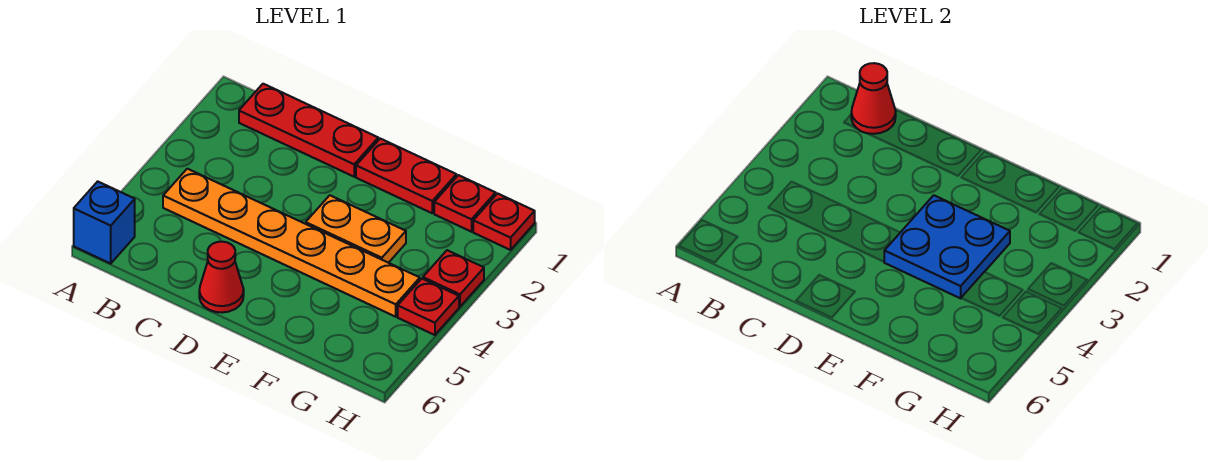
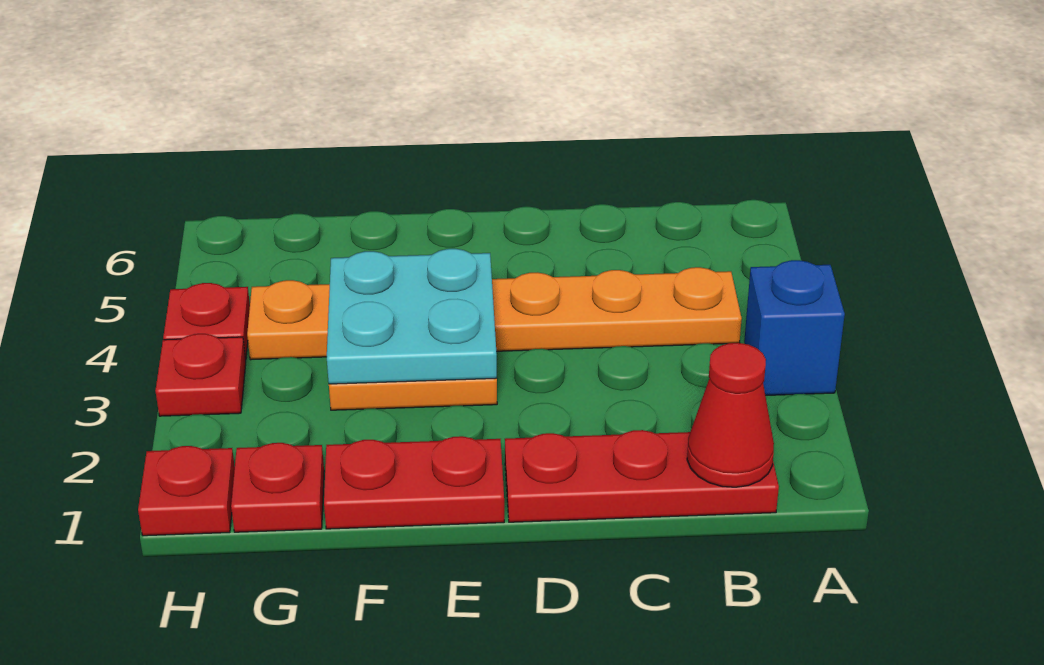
blue brick A6 level 1 -> blue brick A3 level 1
red cone D6 level 1 -> none
blue plate E3:F4 level 2 -> cyan plate E3:F4 level 2

